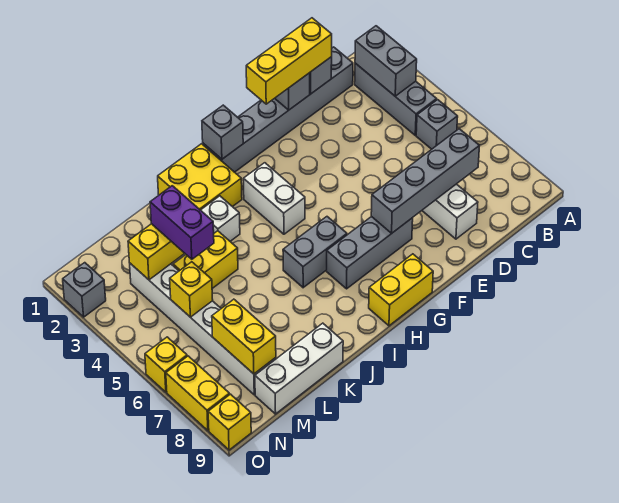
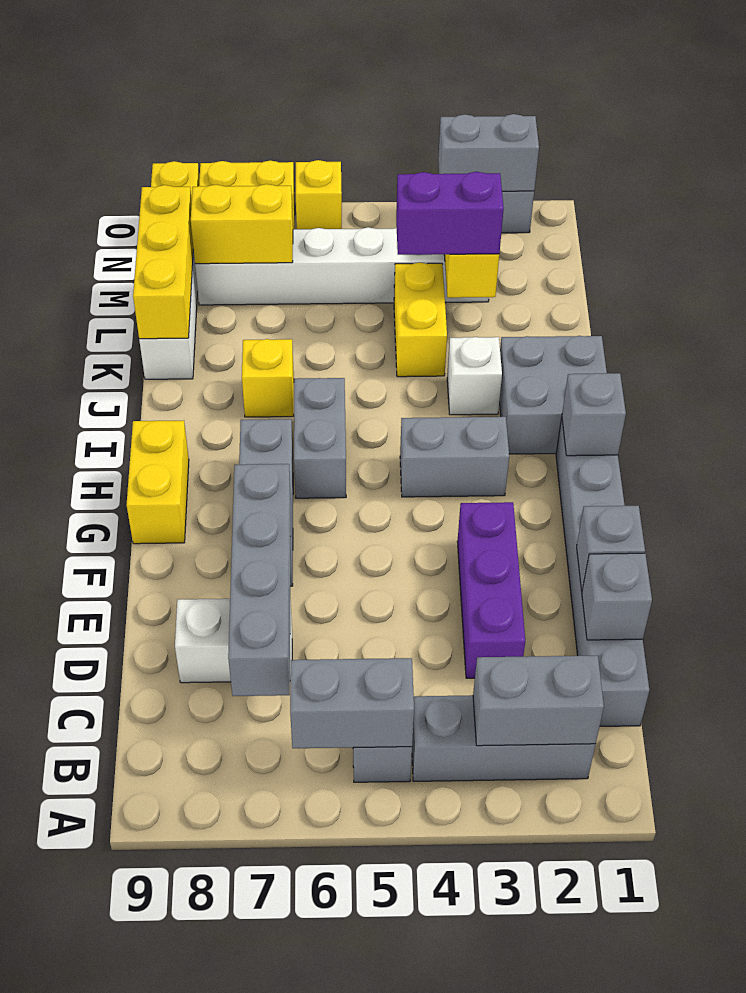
none -> grey brick B5:B6 level 2
yellow brick D1:F1 level 3 -> yellow brick K9:M9 level 2
none -> purple brick D3:F3 level 1
white brick H3:H4 level 1 -> grey brick H3:H4 level 1
yellow brick I1:J2 level 1 -> grey brick I1:J2 level 1
yellow brick M5 level 2 -> yellow brick J7 level 1
none -> grey brick O2:O3 level 2

